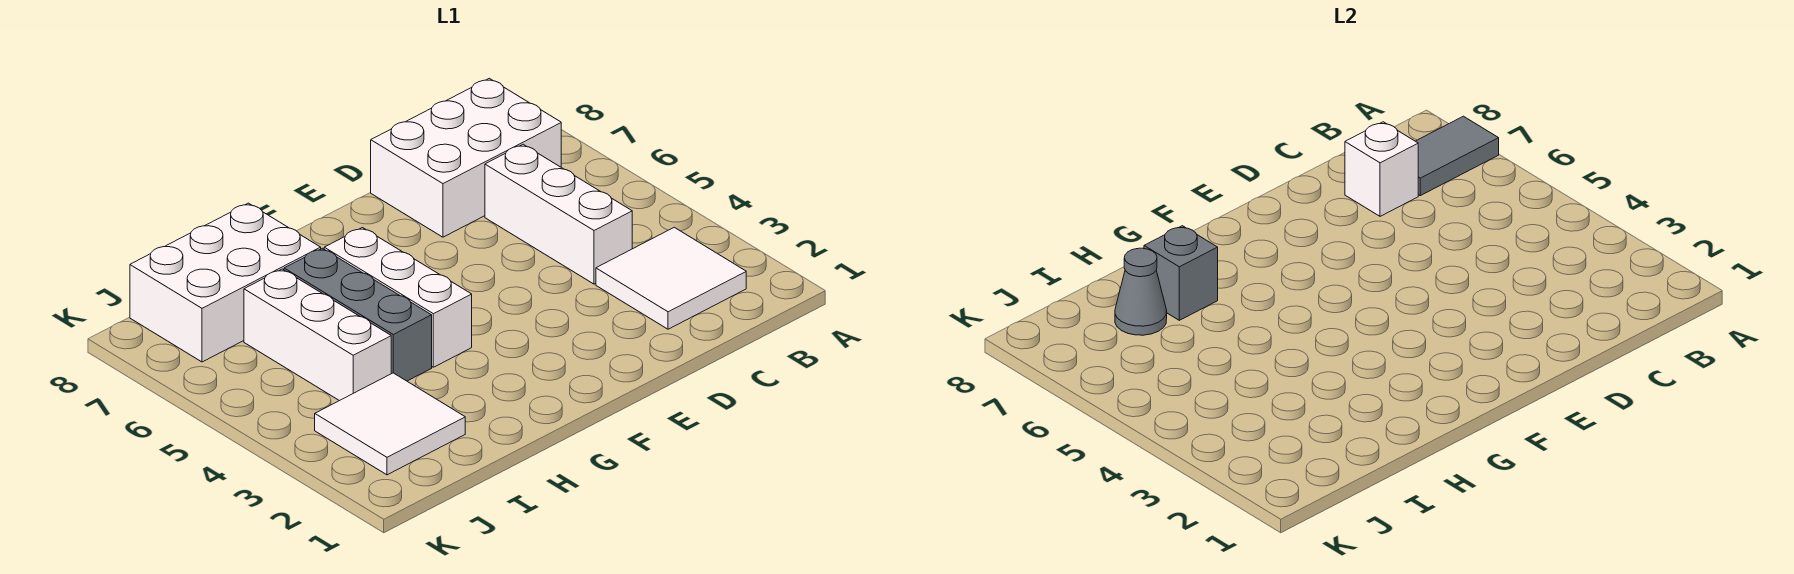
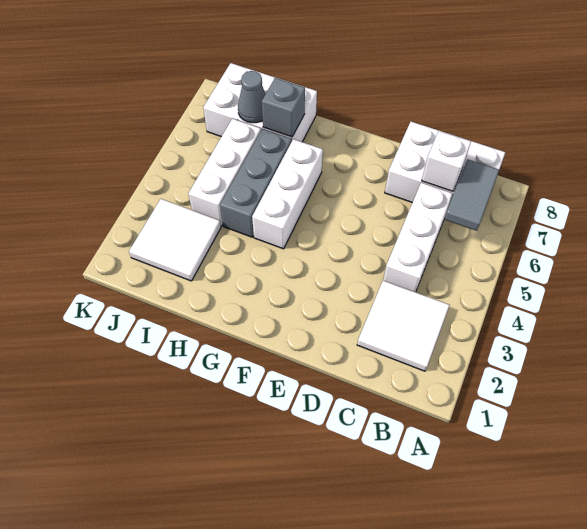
grey tile A7:B7 level 2 -> grey tile B6:B7 level 2

